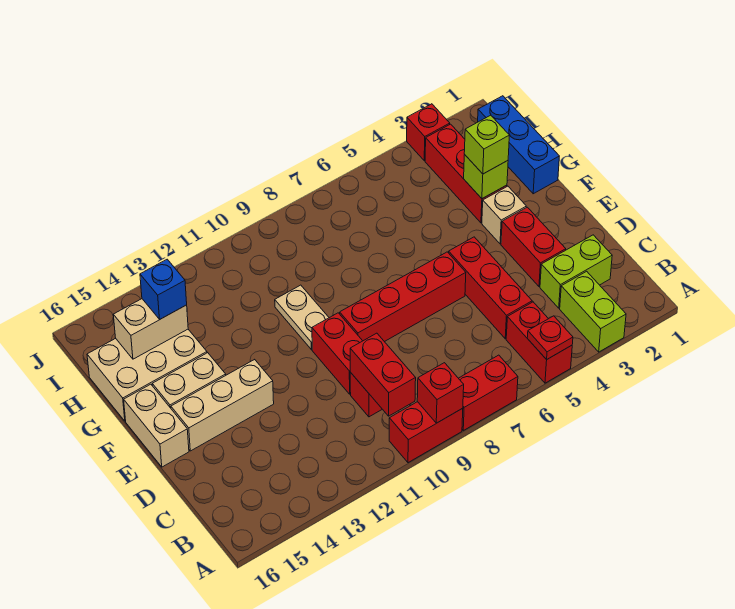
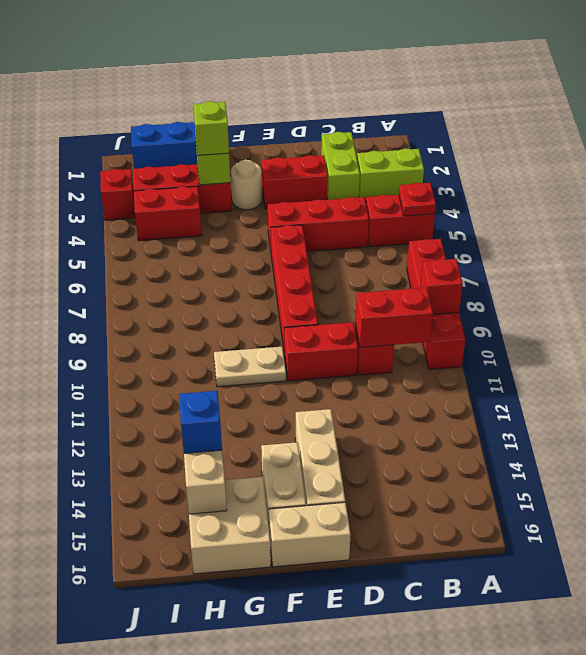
tan brick F3 level 1 -> tan round brick F3 level 1
tan brick G14:H16 level 1 -> tan brick G15:H16 level 1
none -> red brick H4:I4 level 1

